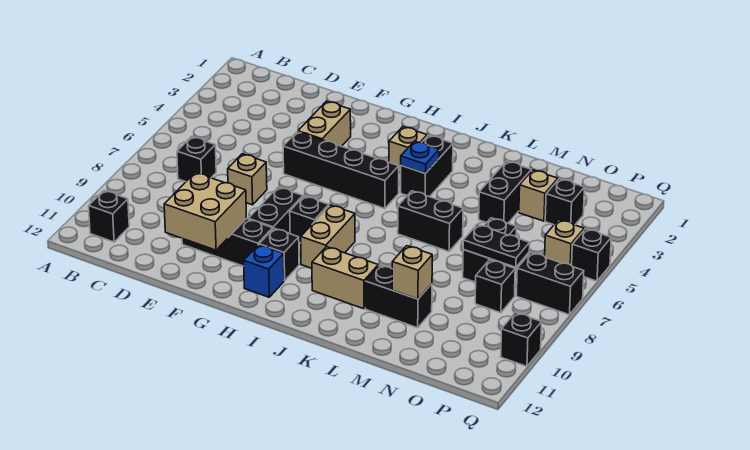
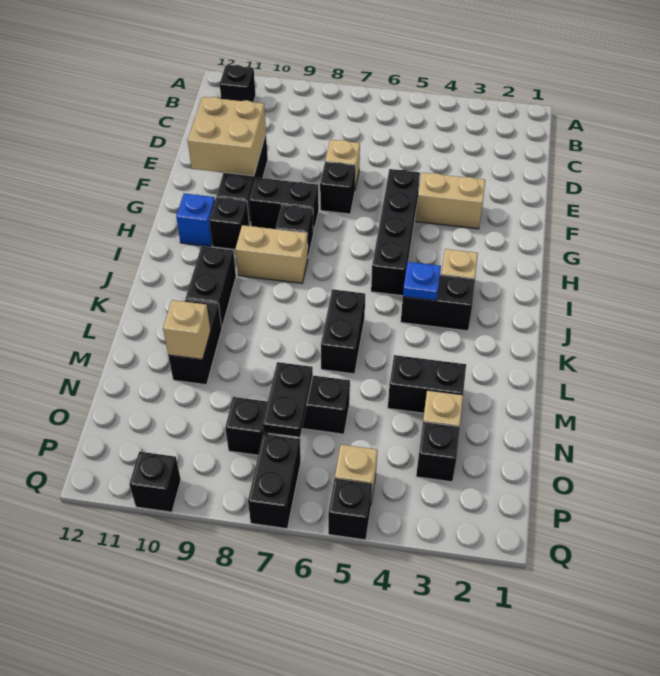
black brick C7 level 1 -> black brick F7 level 1
tan brick J10:K10 level 1 -> black brick J10:K10 level 1

